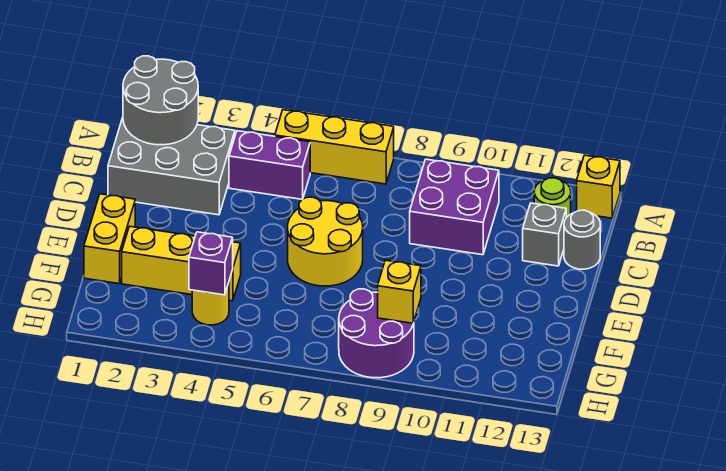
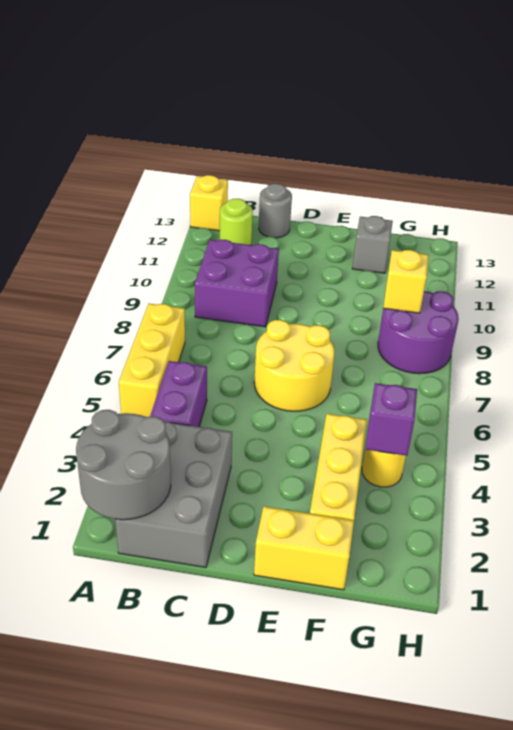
grey brick C12 level 1 -> grey brick F12 level 1

